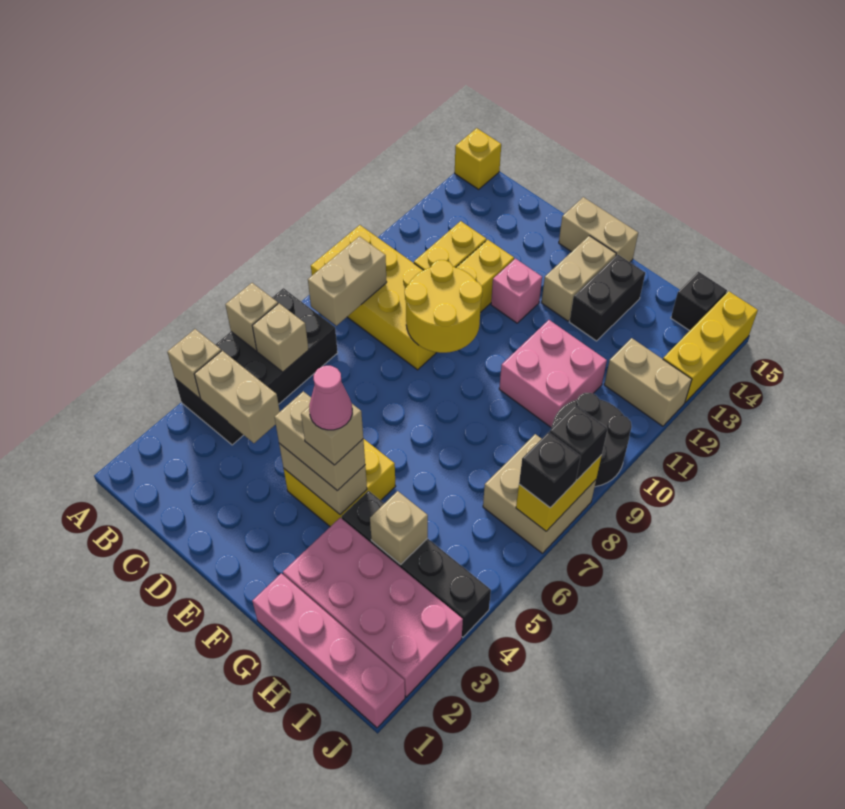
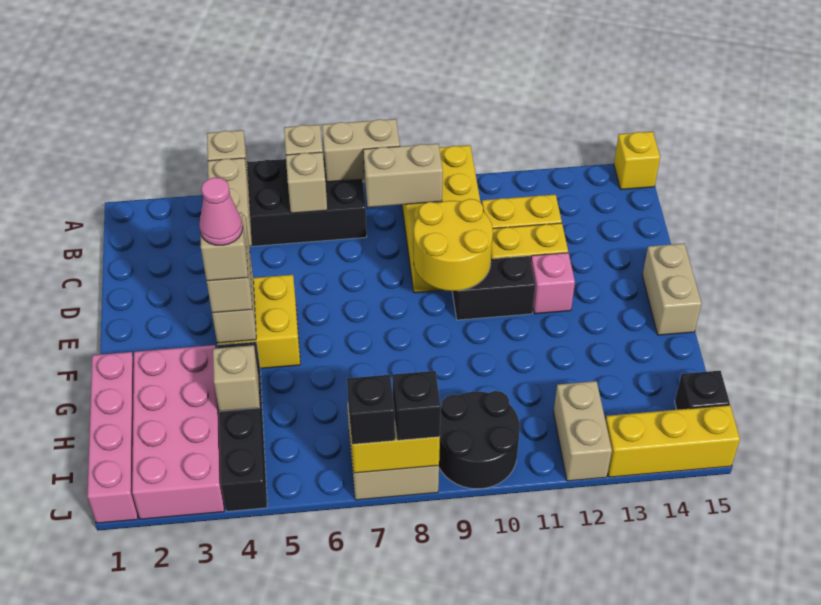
tan brick F13:F14 level 1 -> tan brick A7:A8 level 2
pink brick G10:H11 level 1 -> none
black brick G13:G14 level 1 -> black brick E10:E11 level 1

